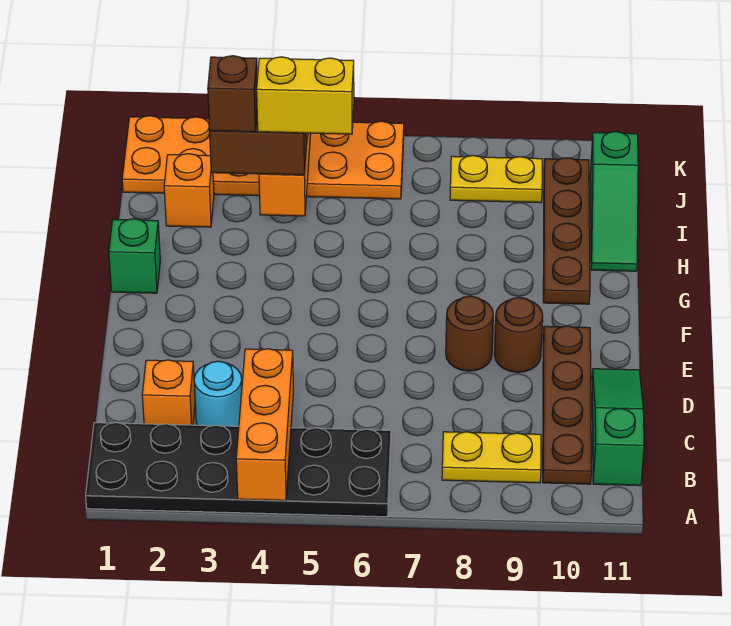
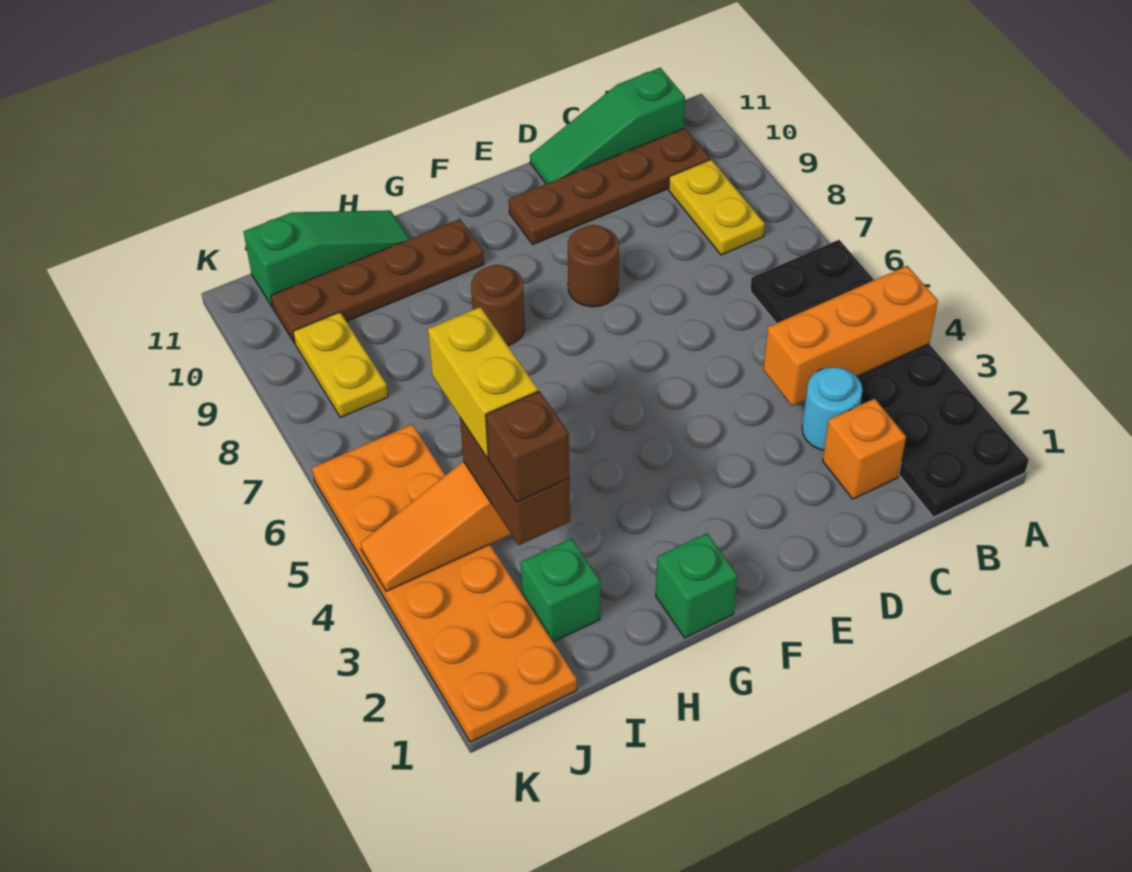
brown round brick E9 level 1 -> brown round brick G8 level 1
orange brick I2 level 1 -> green brick I2 level 1

